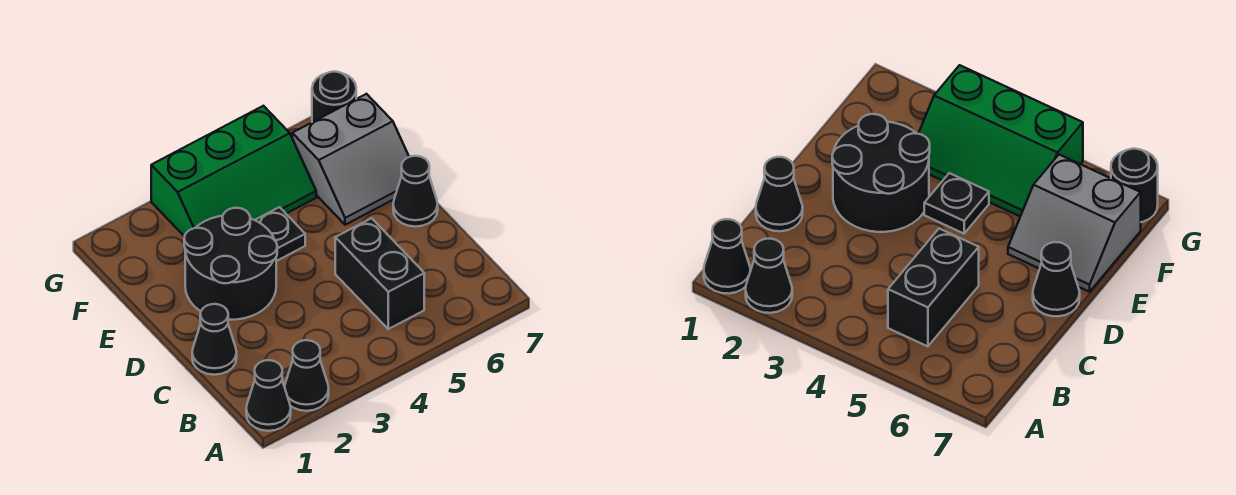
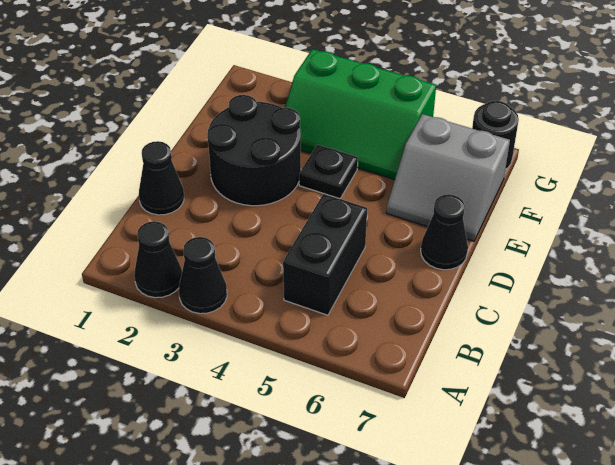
black cone A1 level 1 -> black cone A3 level 1

